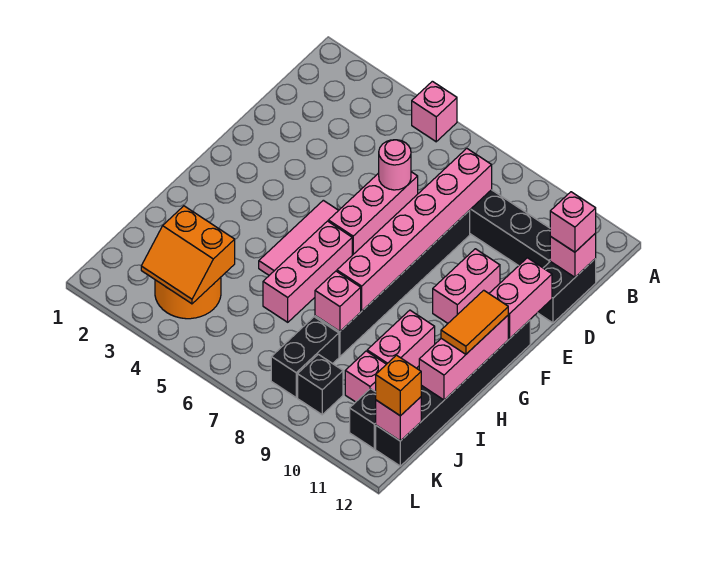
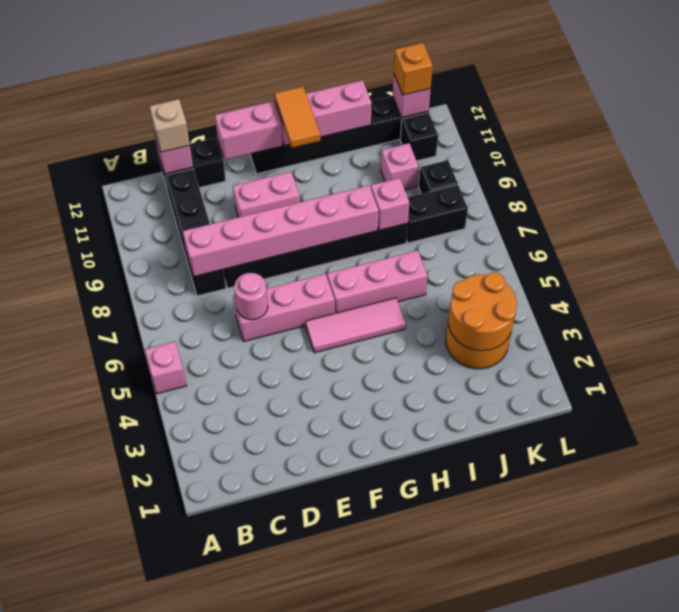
pink brick C12 level 3 -> tan brick C12 level 3
orange tile G12:H12 level 3 -> orange tile G11:G12 level 3
pink brick H10:I10 level 1 -> none
orange slope J3:K4 level 2 top J -> orange round brick J3:K4 level 2

